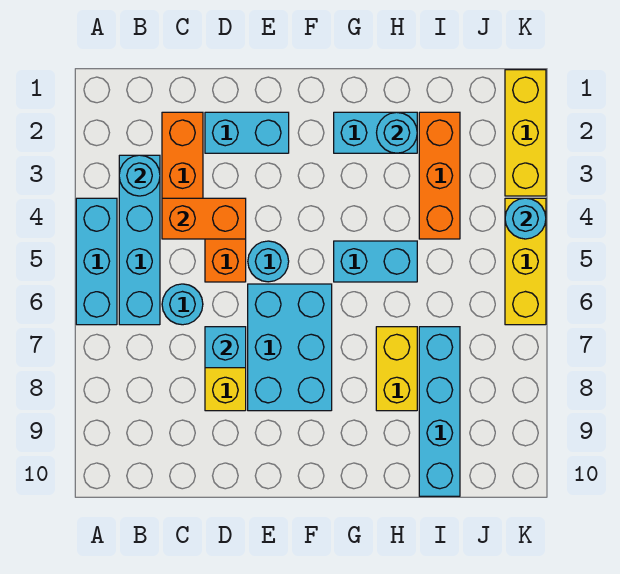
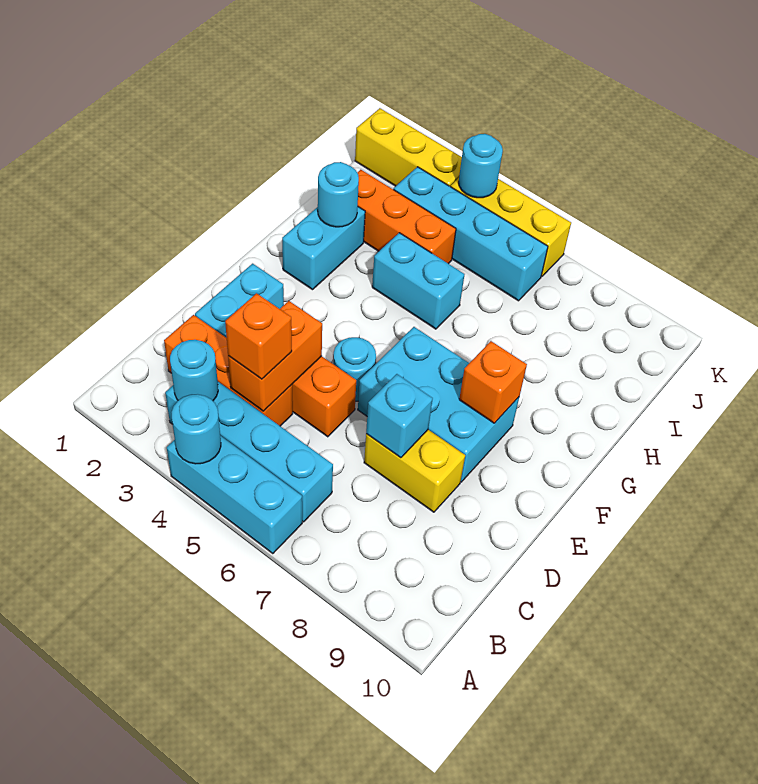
none -> orange brick C4 level 3
cyan round brick C6 level 1 -> cyan round brick A4 level 2
none -> orange brick F8 level 2
cyan brick G5:H5 level 1 -> cyan brick H4:H5 level 1
yellow brick H7:H8 level 1 -> none
cyan brick I7:I10 level 1 -> cyan brick J3:J6 level 1

